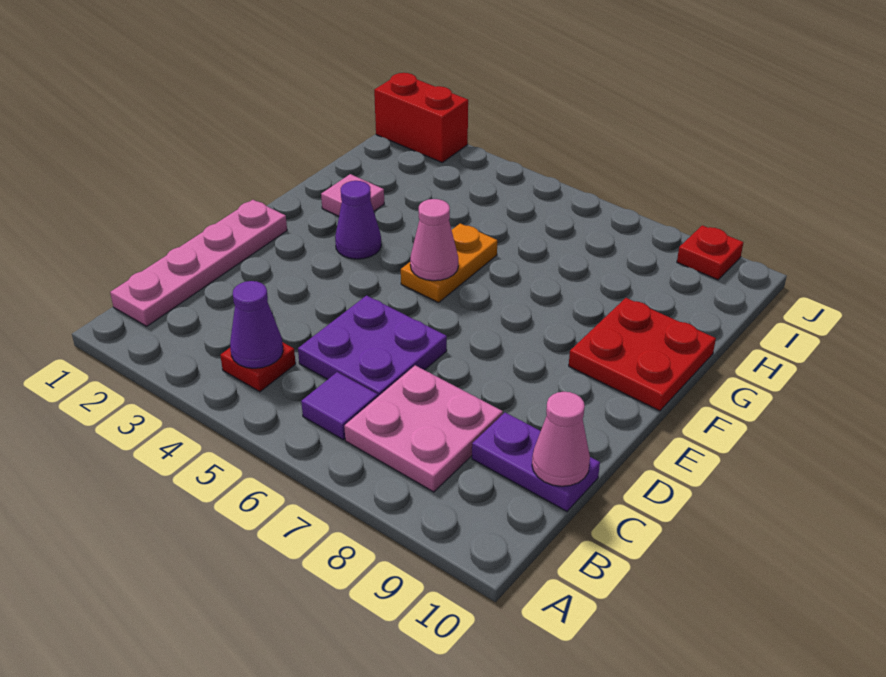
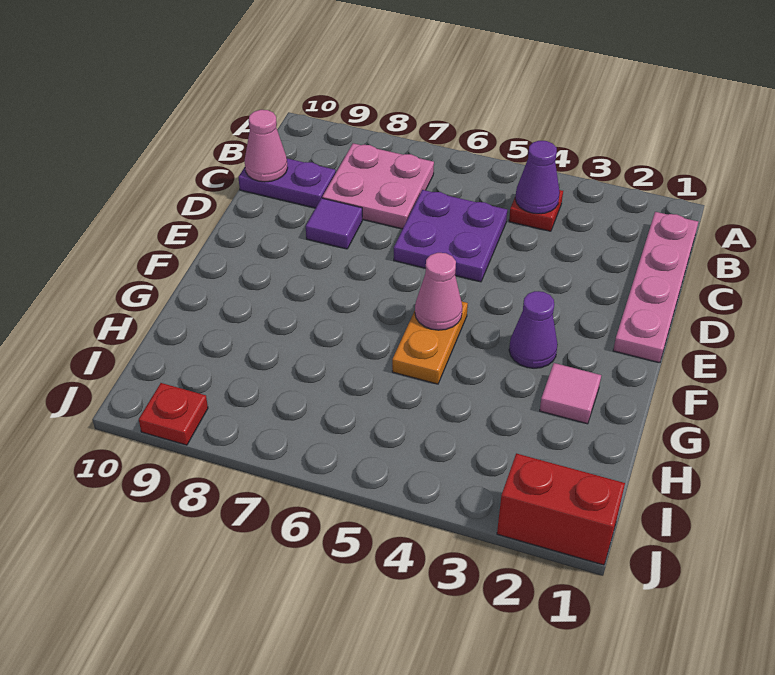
purple tile B6 level 1 -> purple tile D8 level 1
red plate F9:G10 level 1 -> none

